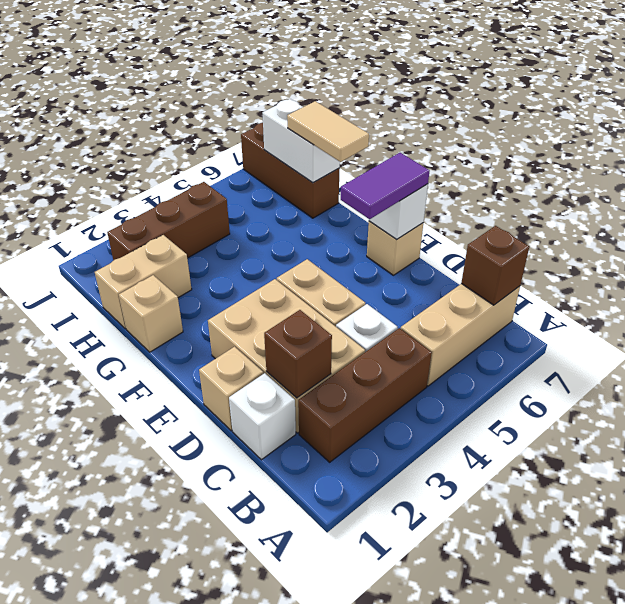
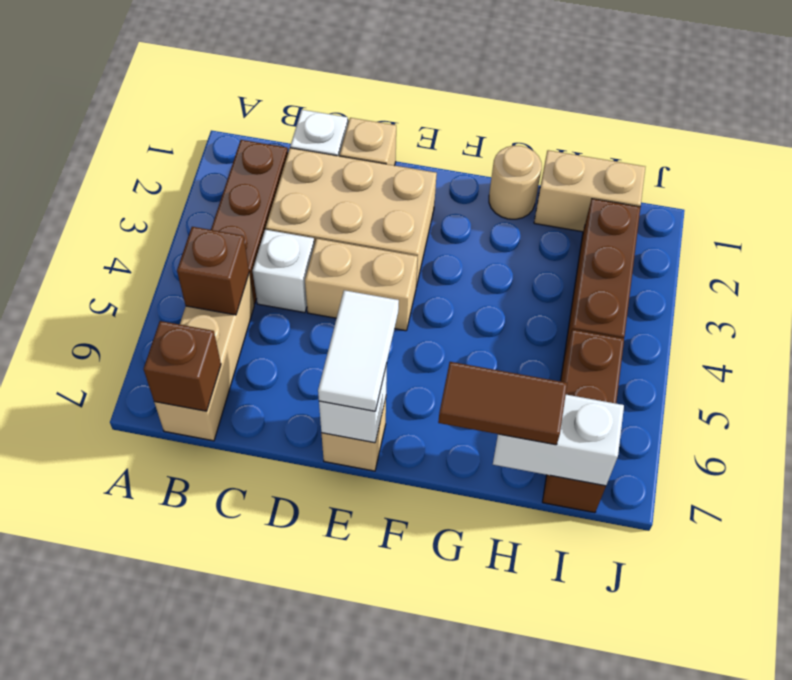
brown brick C2 level 2 -> brown brick B5 level 2
purple tile E6:E7 level 3 -> white tile E6:E7 level 3
tan brick G1 level 1 -> tan round brick G1 level 1
tan tile G7:H7 level 3 -> brown tile G7:H7 level 3
tan brick H1:H2 level 1 -> tan brick H1:I1 level 1
brown brick H7:J7 level 1 -> brown brick I5:I7 level 1

